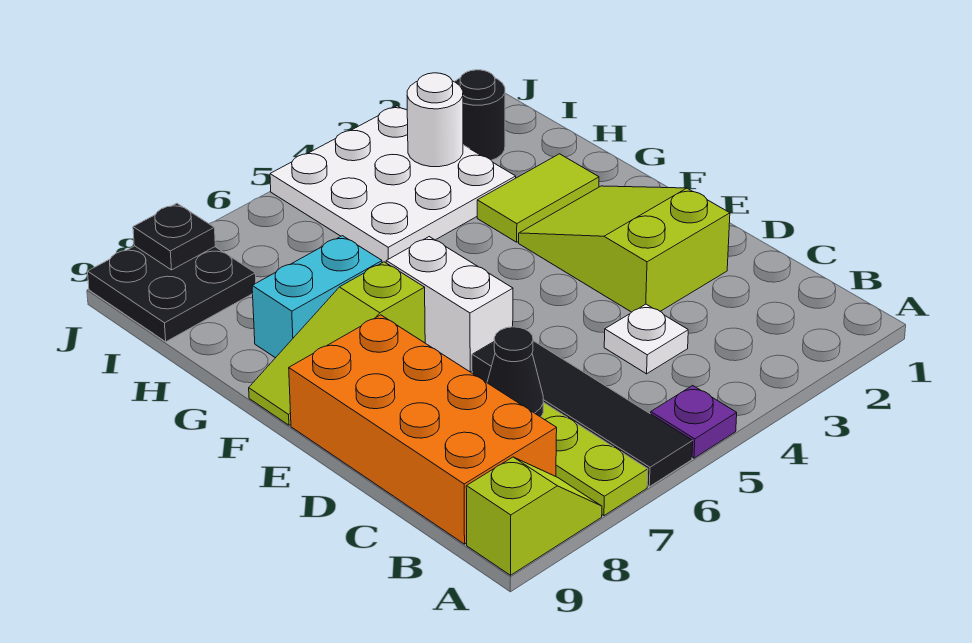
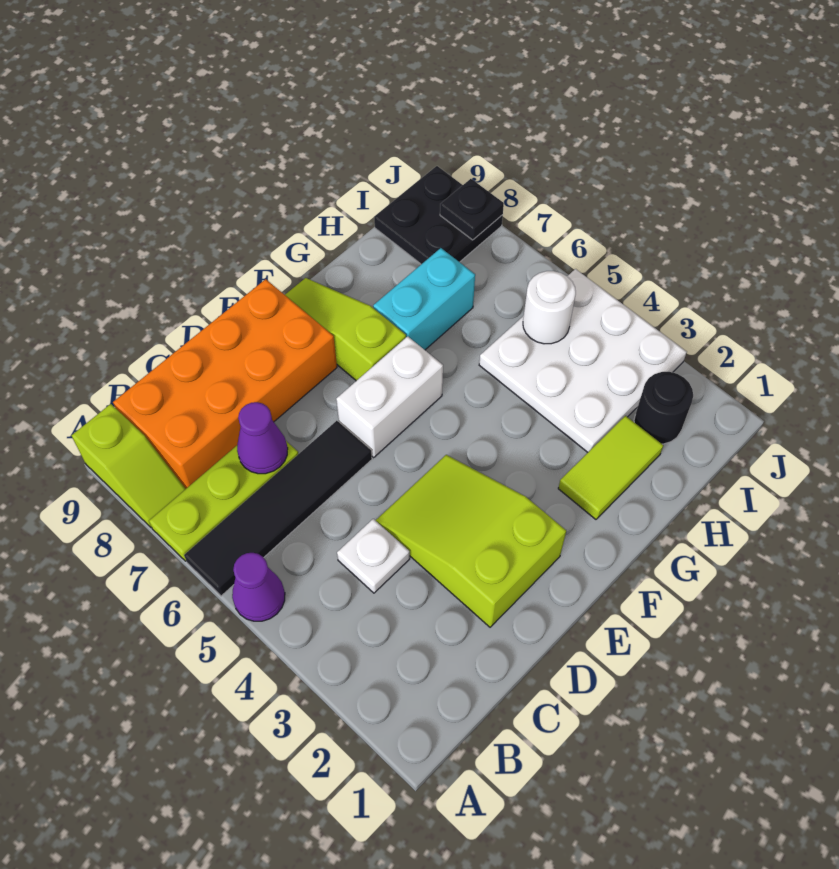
purple plate A5 level 1 -> purple cone A5 level 1
black cone C7 level 2 -> purple cone C7 level 2
lime slope D2:F3 level 1 top D -> lime slope D2:E4 level 1 top 2
lime tile G2:G3 level 1 -> lime tile G2:H2 level 1
cyan brick G7:G8 level 1 -> cyan brick G7:H7 level 1
white round brick I3 level 2 -> white round brick I5 level 2

